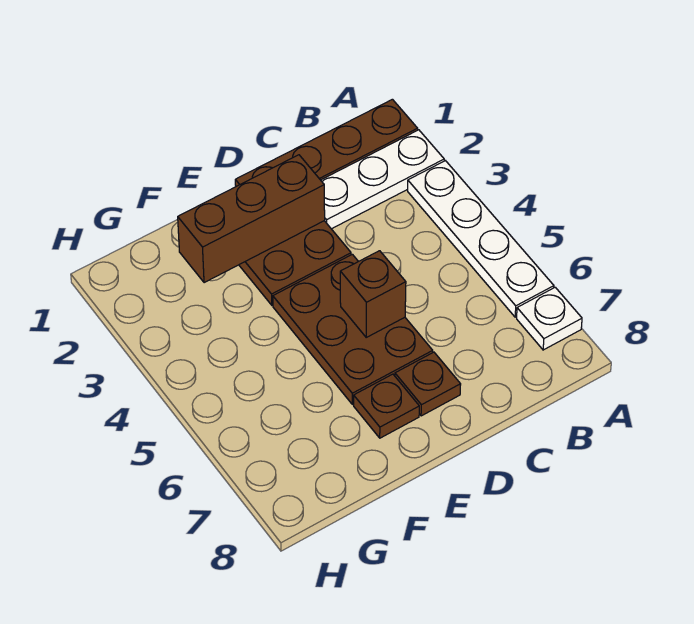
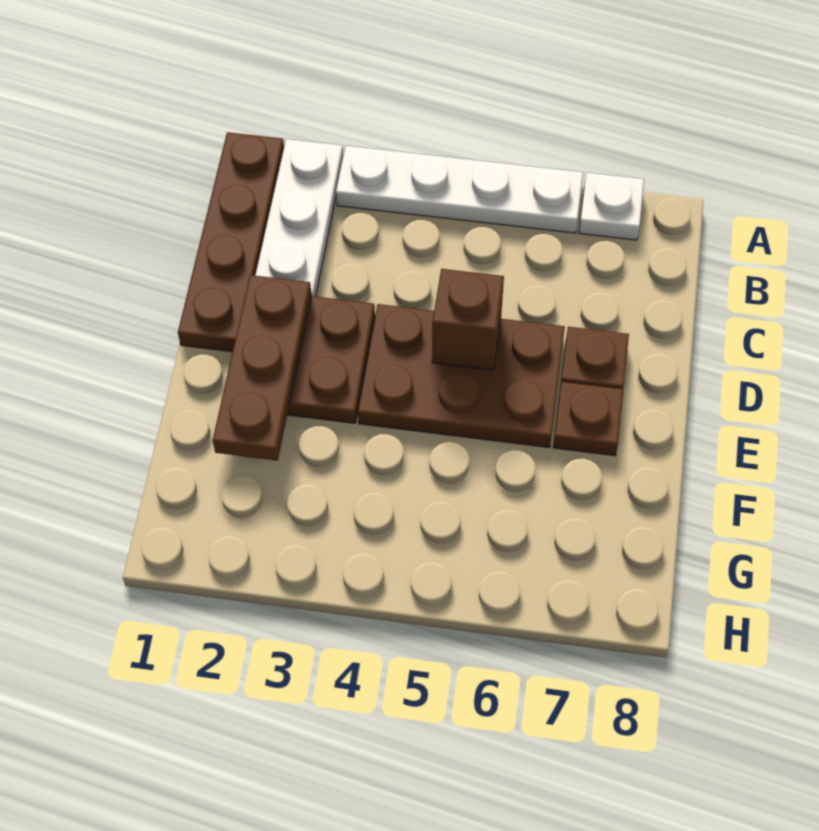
brown brick D2:F2 level 2 -> brown plate D2:F2 level 2

